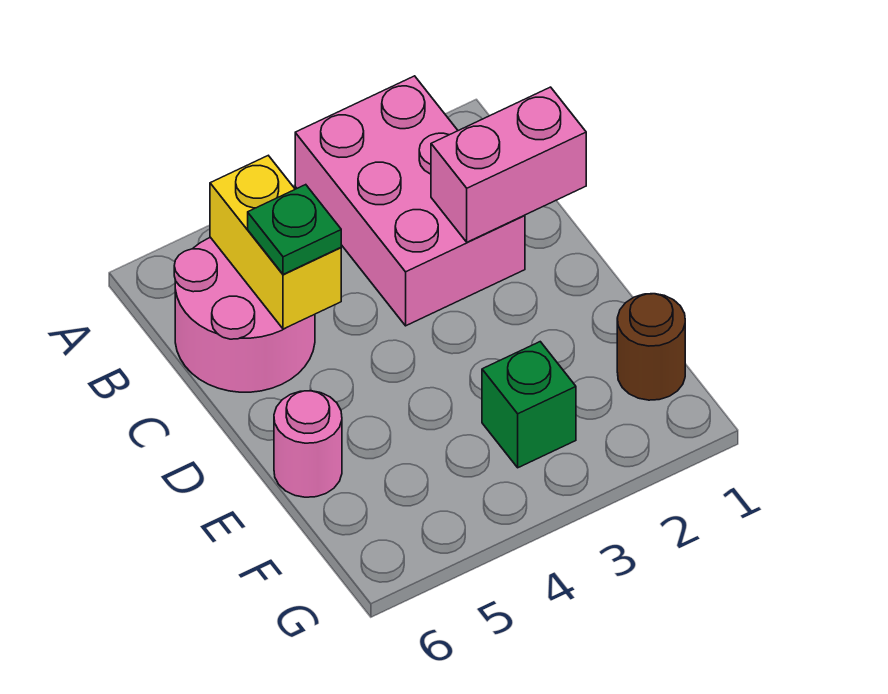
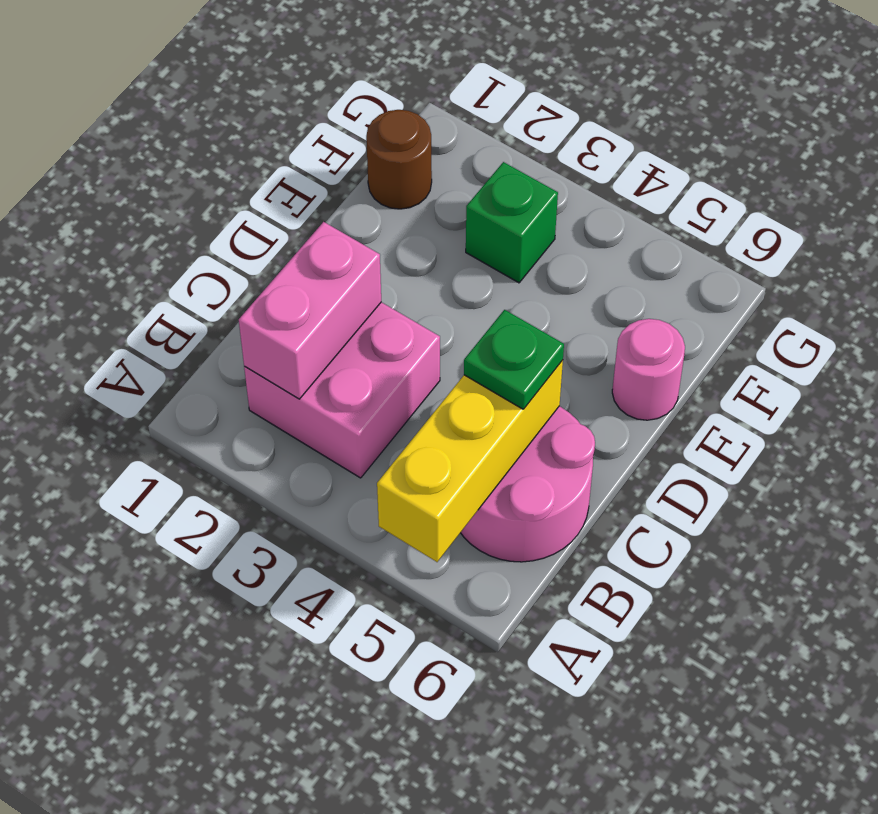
pink brick A2:C3 level 1 -> pink brick B2:C3 level 1
yellow brick B5:C5 level 2 -> yellow brick A5:C5 level 2
pink brick C1:C2 level 2 -> pink brick B2:C2 level 2

